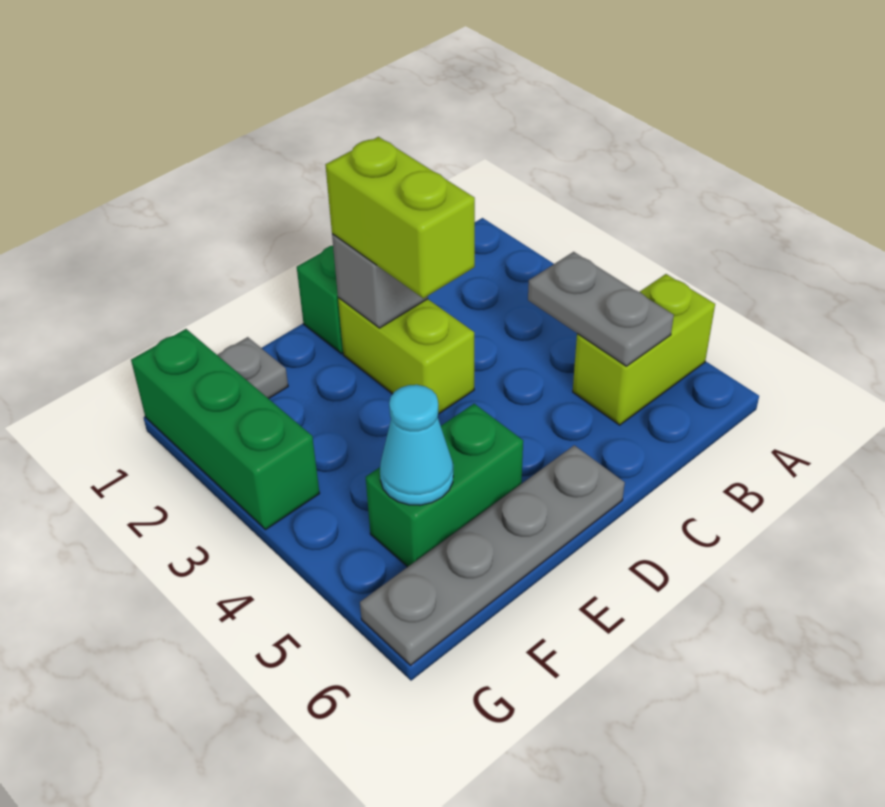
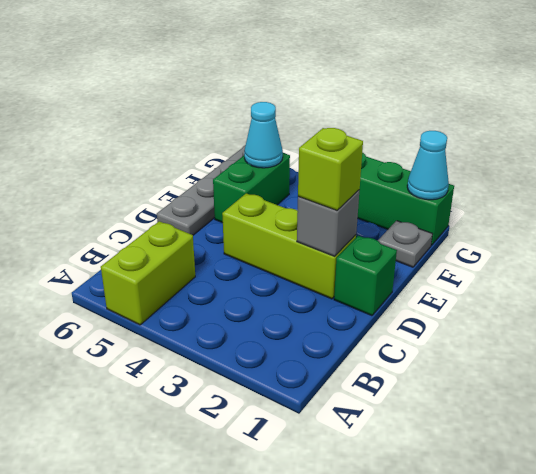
grey plate B4:B5 level 2 -> none
lime brick D2:D3 level 1 -> lime brick D2:D4 level 1
lime brick D2:D3 level 3 -> lime brick D2 level 3
none -> cyan cone G1 level 2

